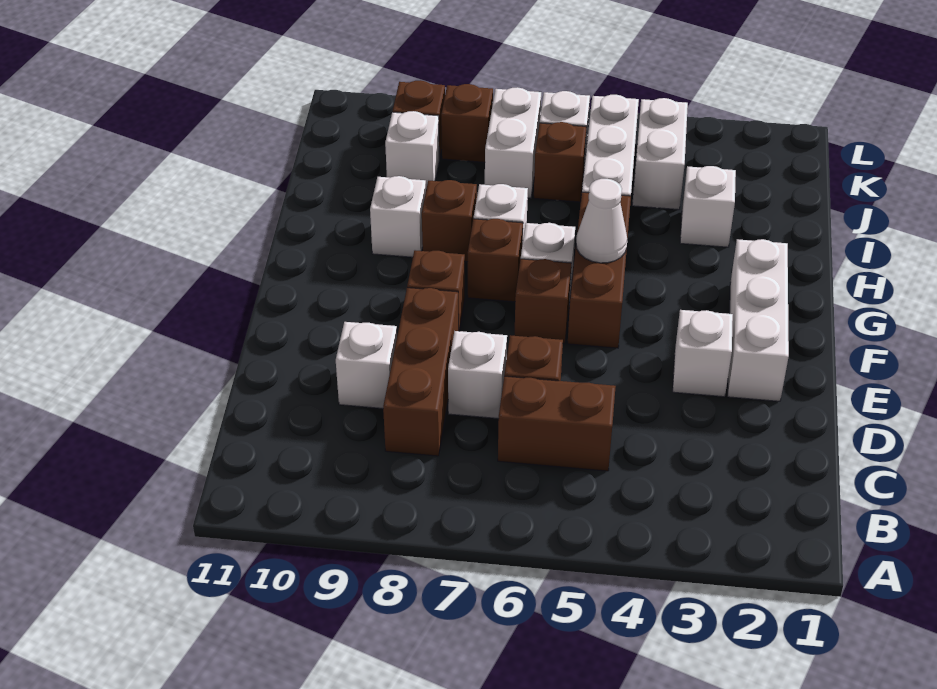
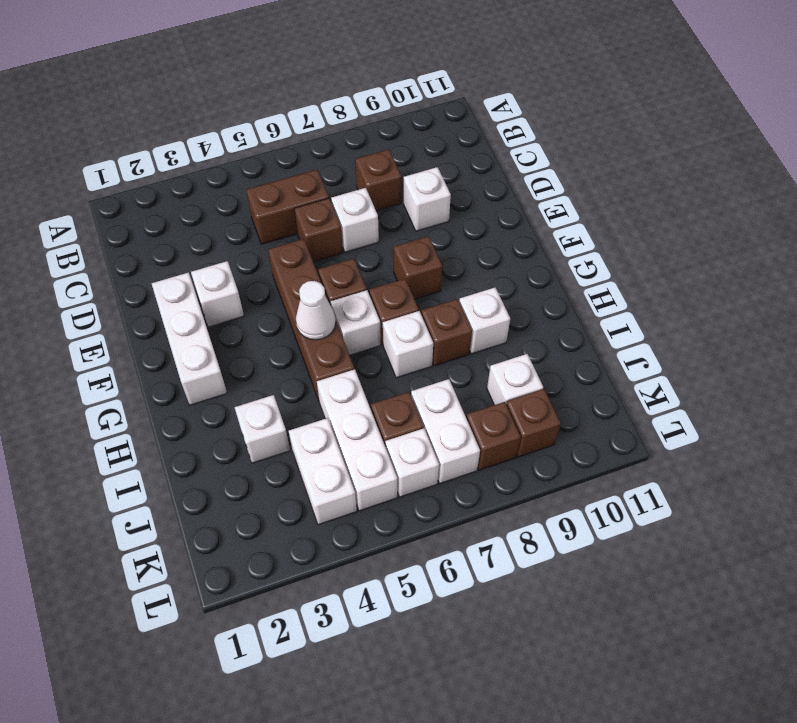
brown brick C8:E8 level 1 -> brown brick C8 level 1
brown brick F5:H5 level 1 -> brown brick E5:H5 level 1

